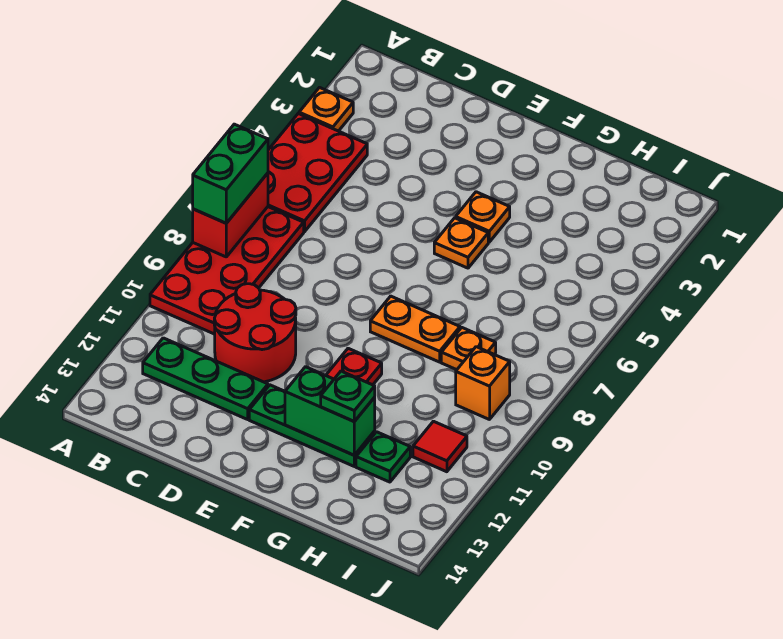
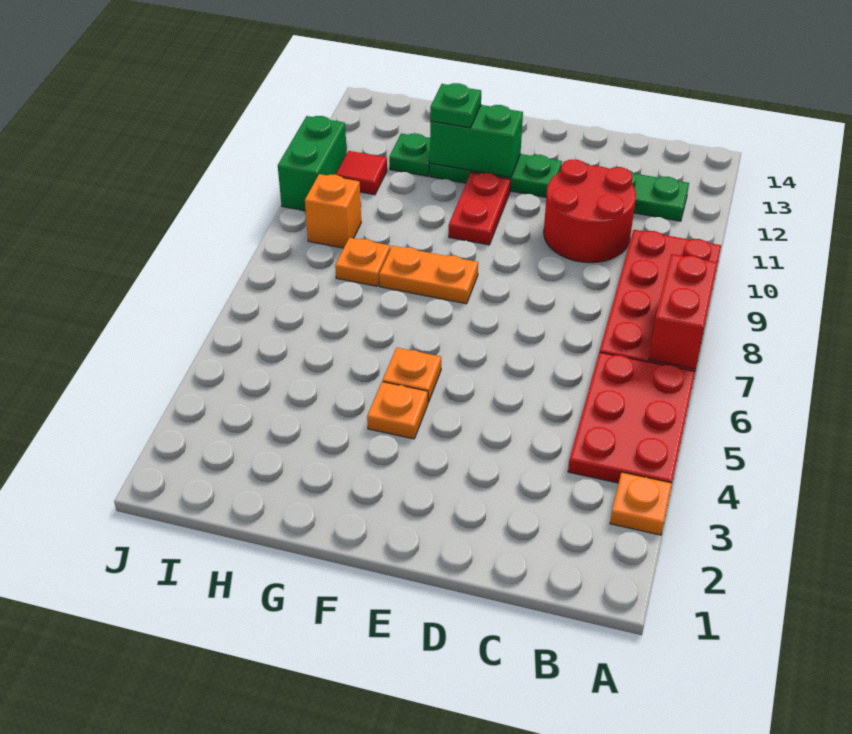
green brick A7:A8 level 3 -> green brick J10:J11 level 1

